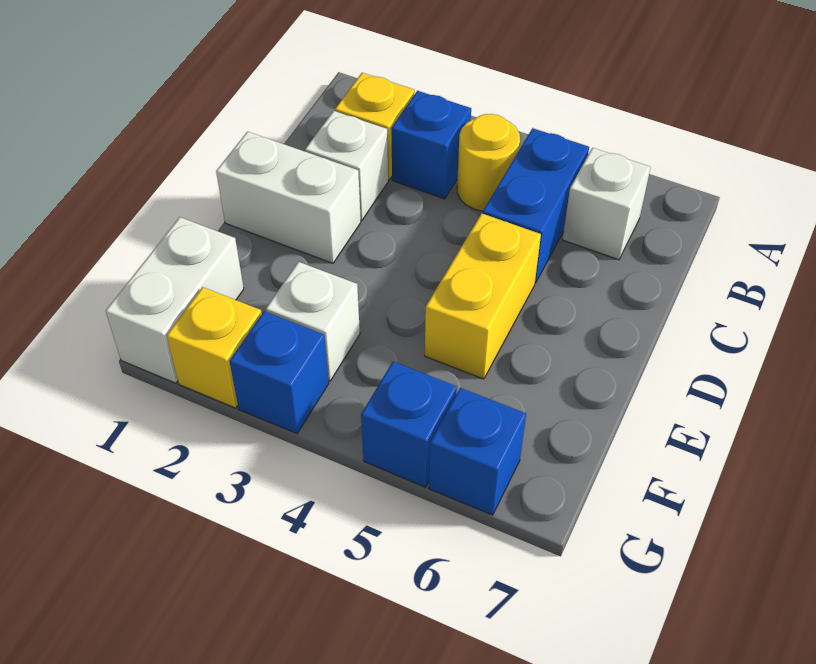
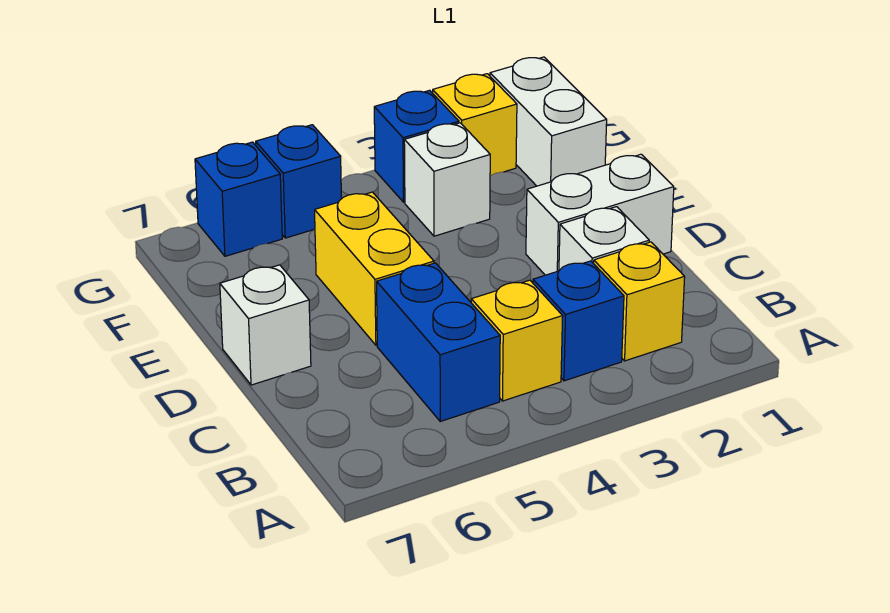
yellow round brick B4 level 1 -> yellow brick B4 level 1
white brick B6 level 1 -> white brick D7 level 1

